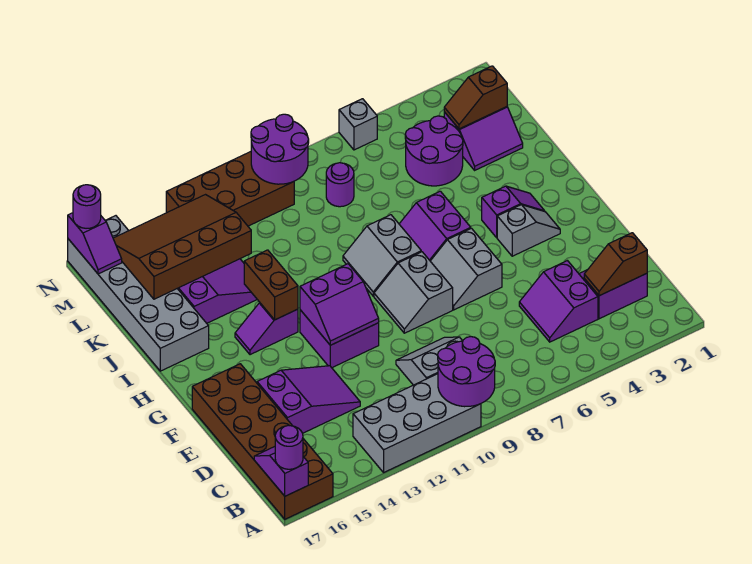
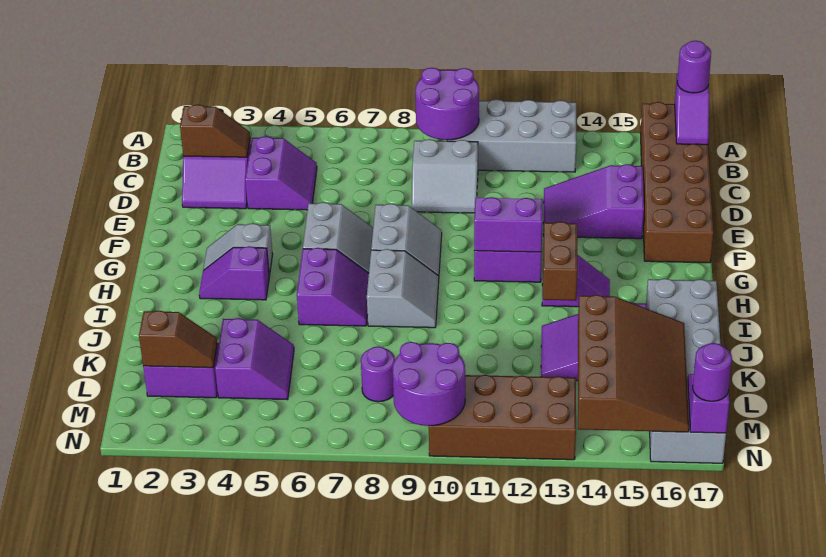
purple round brick K4:L5 level 1 -> purple slope K4:L5 level 1 top 4
brown slope K13:M16 level 2 top K -> brown slope K14:N16 level 2 top 14
grey brick N6 level 1 -> none

